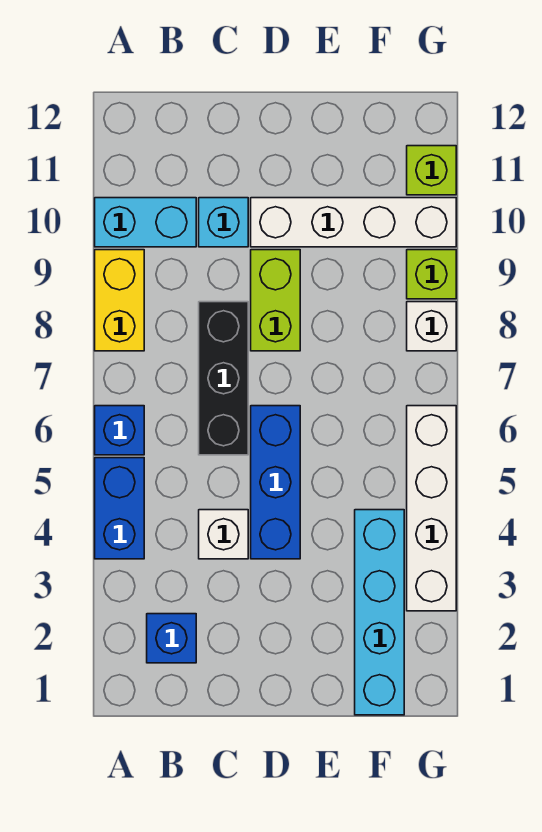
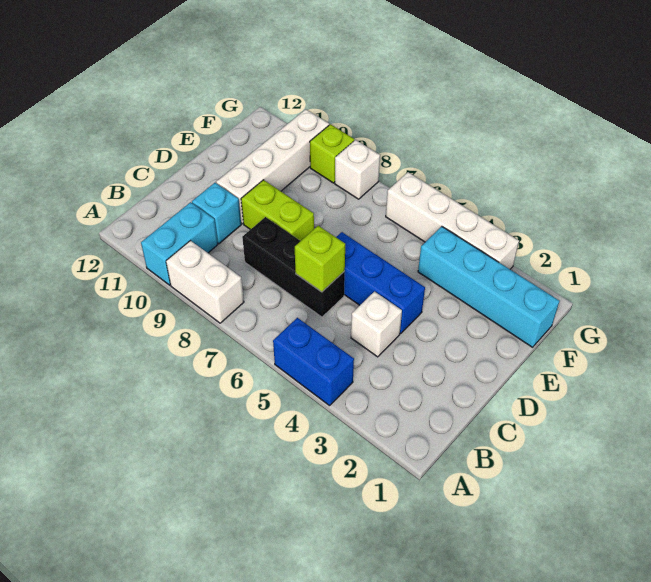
blue brick A6 level 1 -> none
yellow brick A8:A9 level 1 -> white brick A8:A9 level 1
blue brick B2 level 1 -> none
lime brick G11 level 1 -> lime brick C6 level 2

